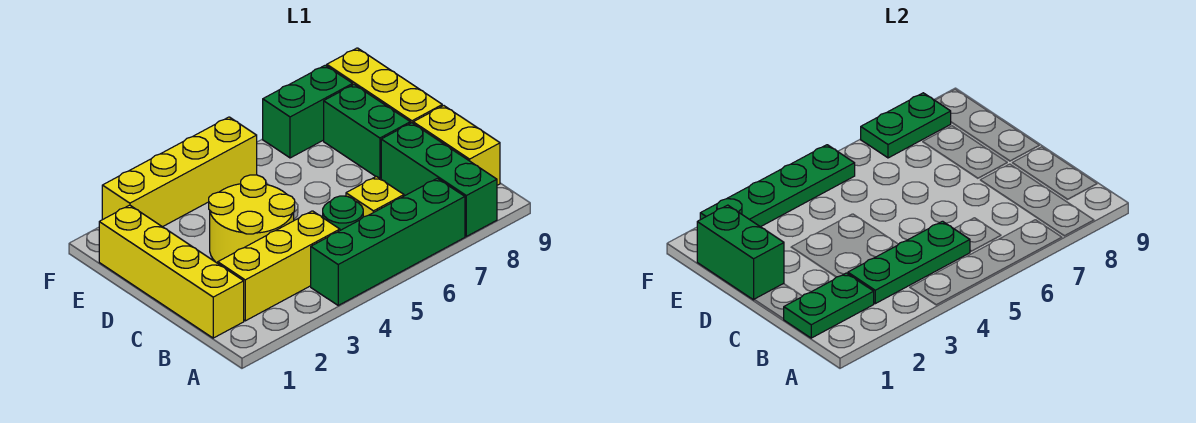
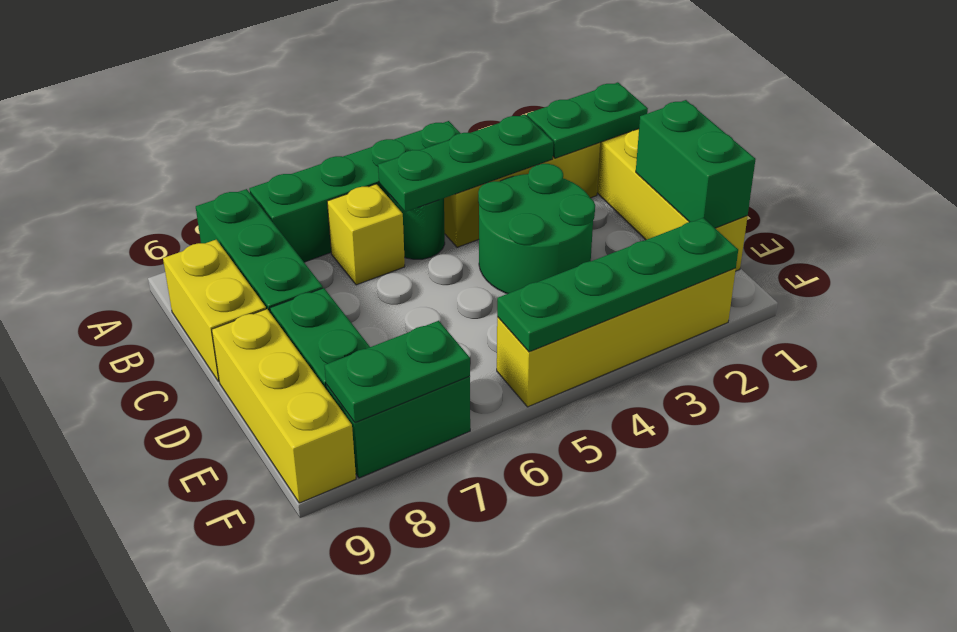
yellow round brick C3:D4 level 1 -> green round brick C3:D4 level 1

